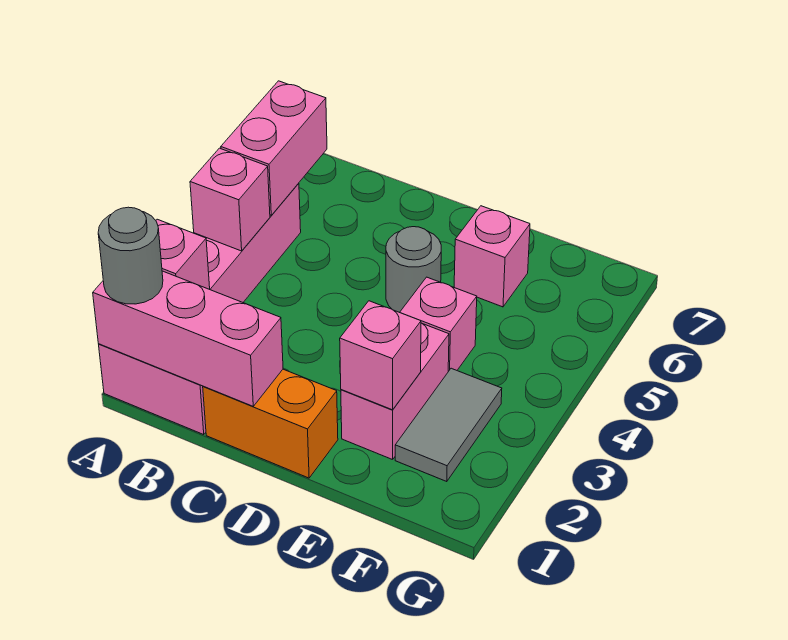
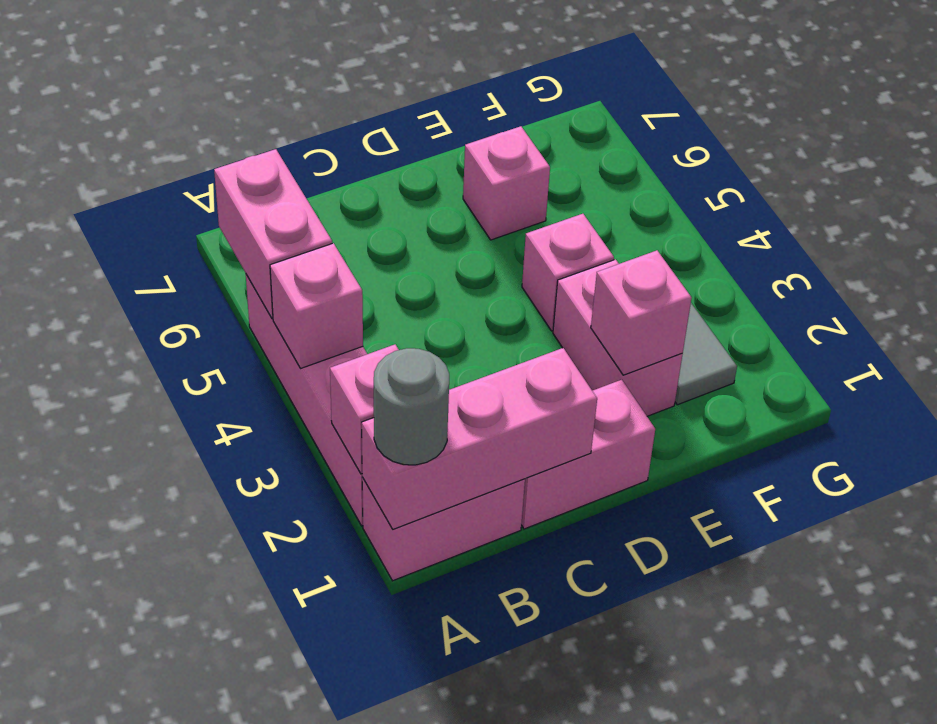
orange brick C1:D1 level 1 -> pink brick C1:D1 level 1
grey round brick D5 level 1 -> none

